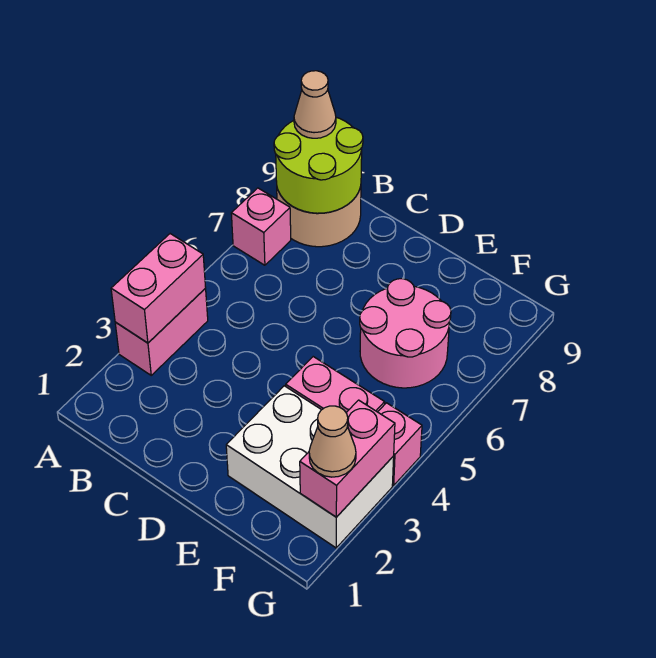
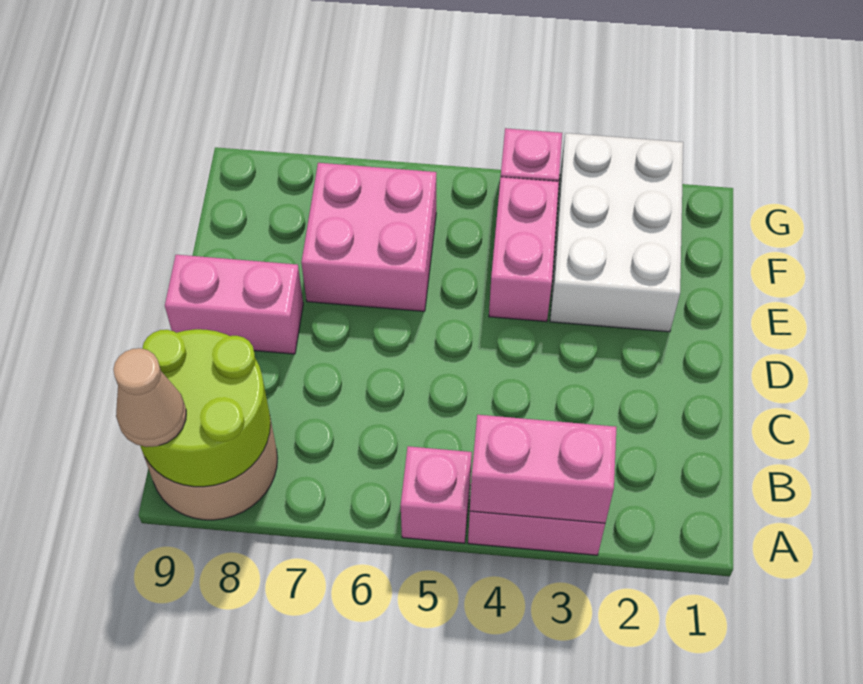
pink brick A7 level 1 -> pink brick A5 level 1
pink round brick E6:F7 level 1 -> pink brick E6:F7 level 1
pink brick G2:G3 level 2 -> pink brick D8:D9 level 1
tan cone G2 level 3 -> none

